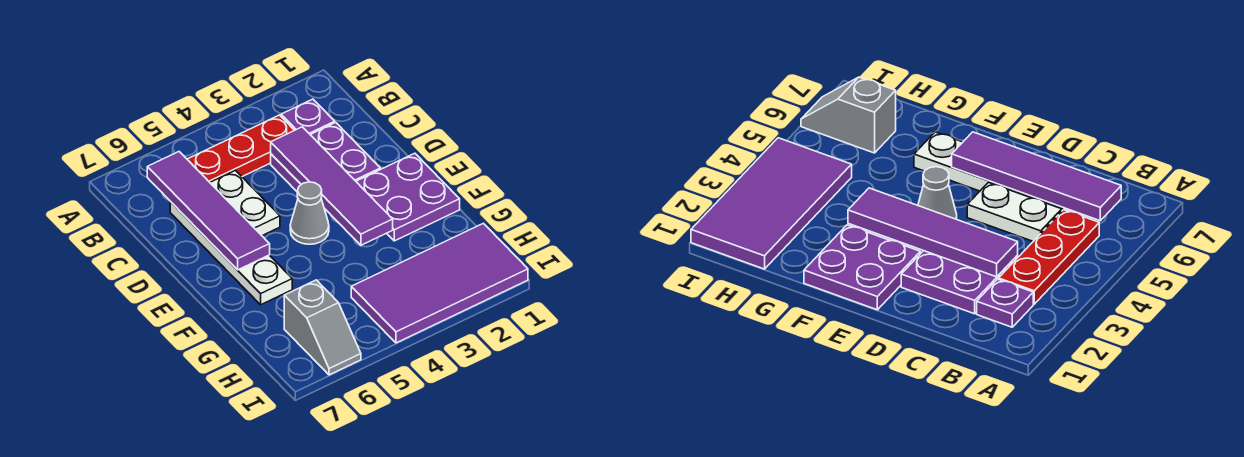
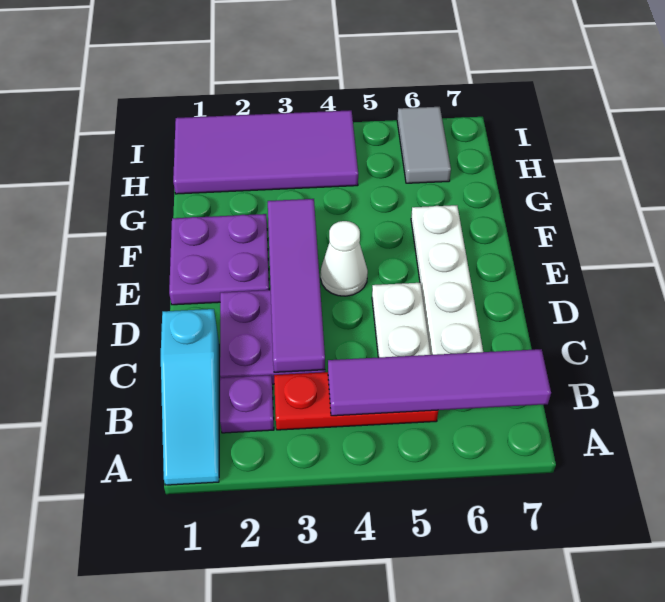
none -> cyan slope A1:C1 level 1 top C
purple tile B6:E6 level 2 -> purple tile B4:B7 level 2
grey cone E4 level 1 -> white cone E4 level 1
grey slope H6:I6 level 1 top H -> grey tile H6:I6 level 1

